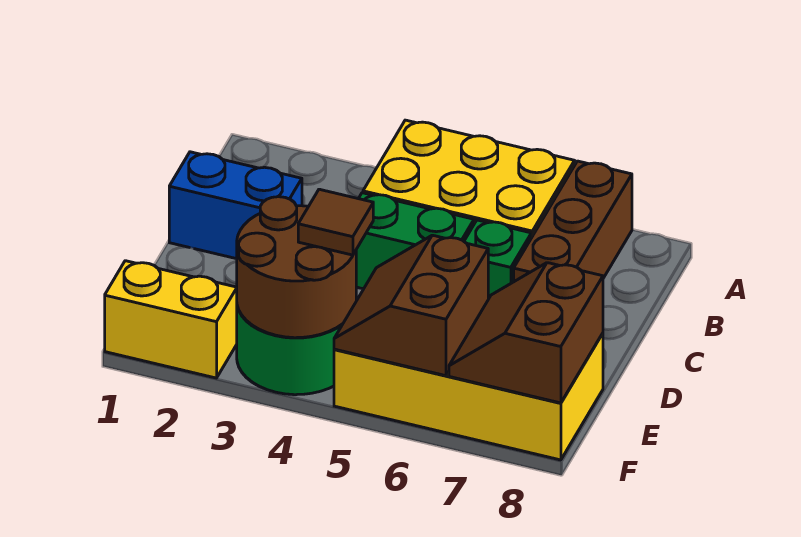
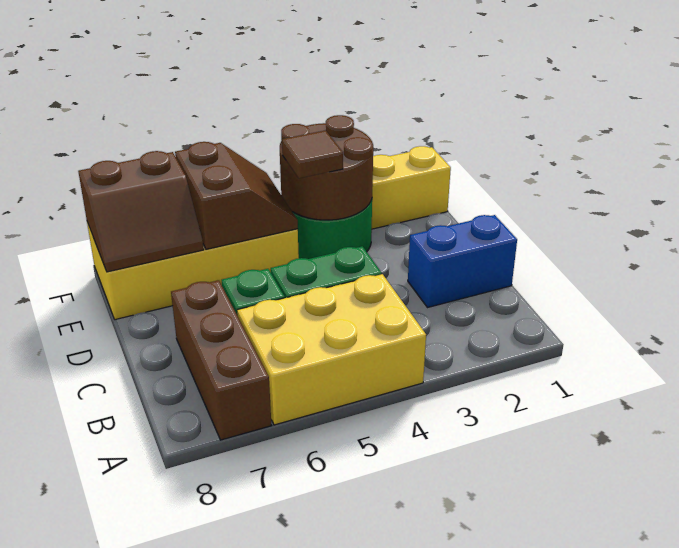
brown slope E7:F8 level 2 top 8 -> brown slope E7:F8 level 2 top F

